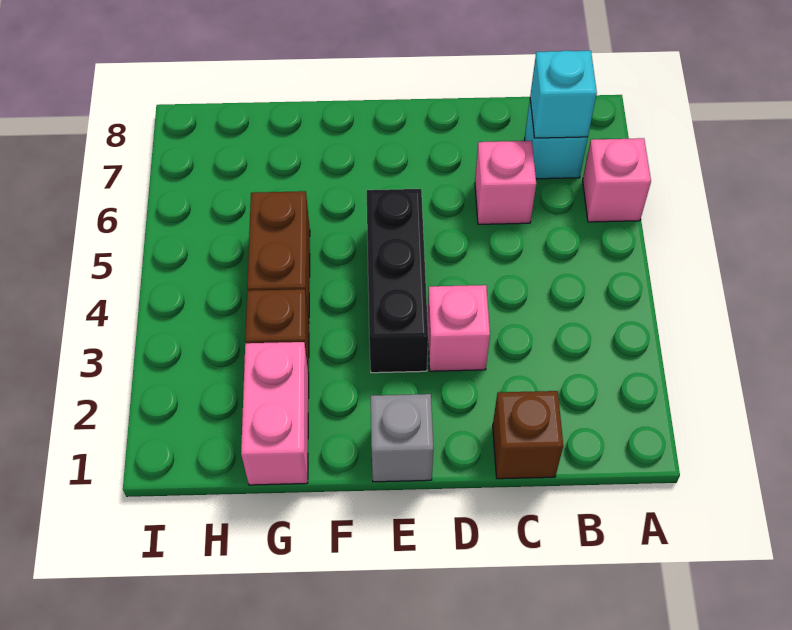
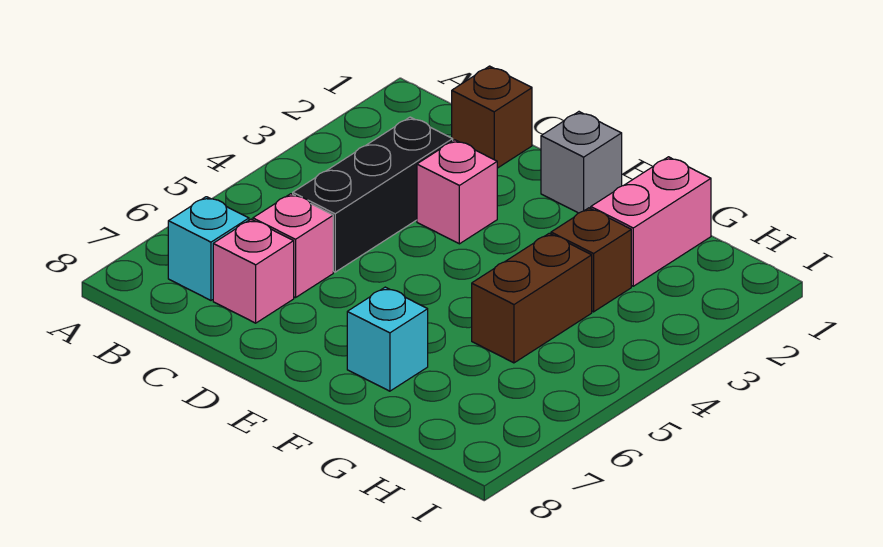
pink brick A6 level 1 -> pink brick C7 level 1
cyan brick B7 level 2 -> cyan brick F7 level 1
black brick E3:E5 level 1 -> black brick C3:C5 level 1

